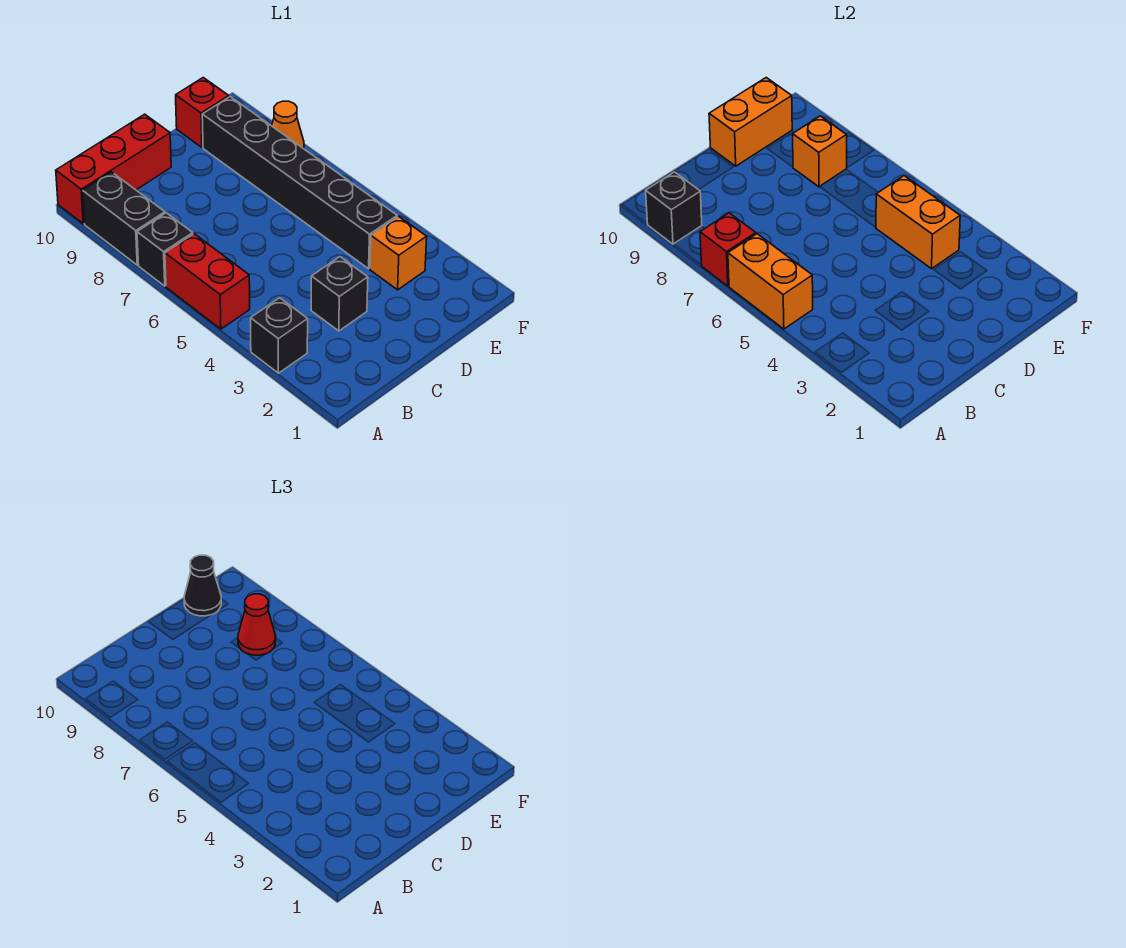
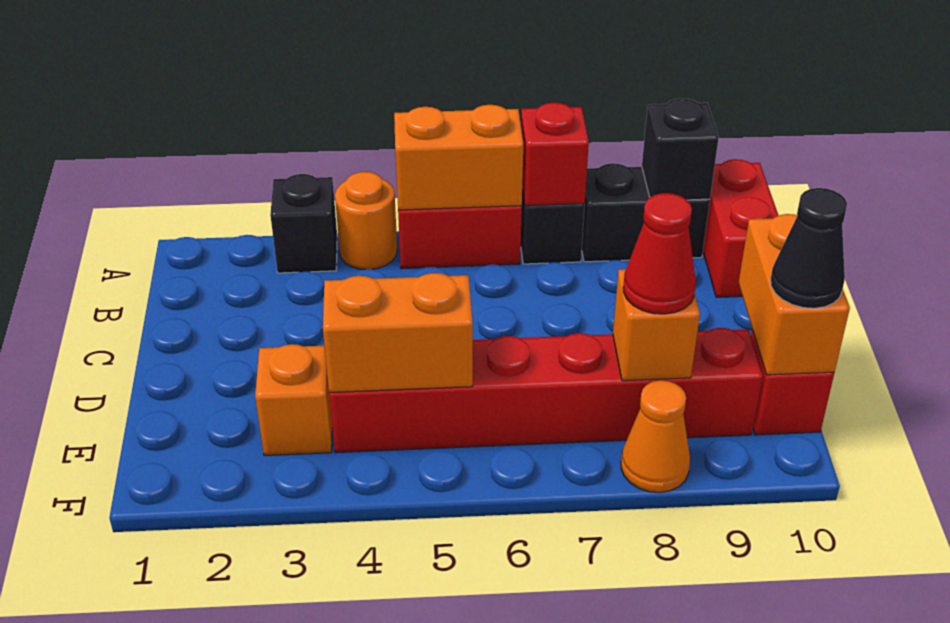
none -> orange round brick A4 level 1
red brick A10:C10 level 1 -> red brick A10:B10 level 1
black brick C3 level 1 -> none
black brick E4:E9 level 1 -> red brick E4:E9 level 1

